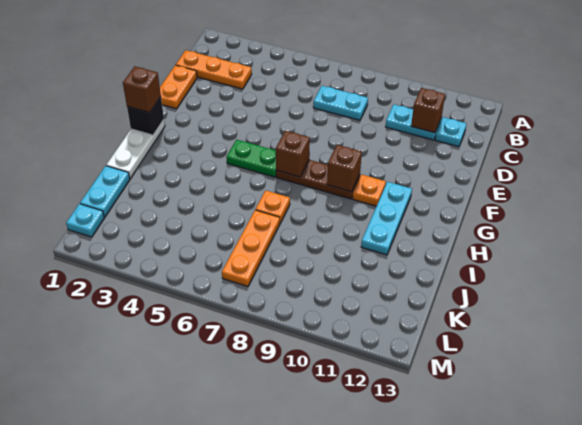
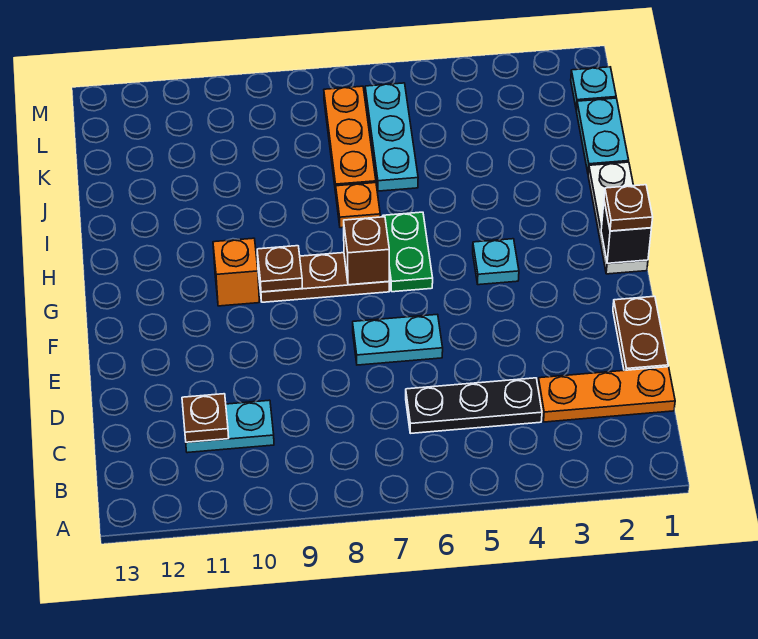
none -> black plate C4:C6 level 1
cyan plate C7:C8 level 1 -> cyan plate E6:E7 level 1
brown brick C11 level 2 -> brown plate C11 level 2
cyan plate C12 level 1 -> cyan plate G4 level 1
orange plate D1:E1 level 1 -> brown plate D1:E1 level 1
brown brick G1 level 3 -> brown plate G1 level 3
green plate G5:G6 level 1 -> green plate G6:H6 level 1
brown brick G9 level 2 -> brown plate G9 level 2
orange plate G10 level 1 -> orange brick G10 level 1
cyan plate G11:I11 level 1 -> cyan plate J6:L6 level 1

